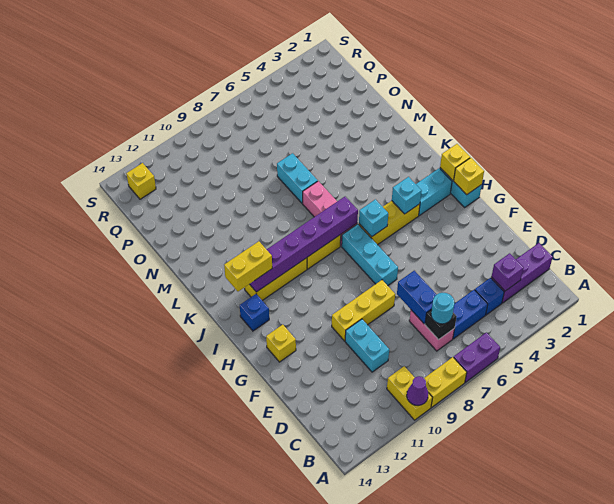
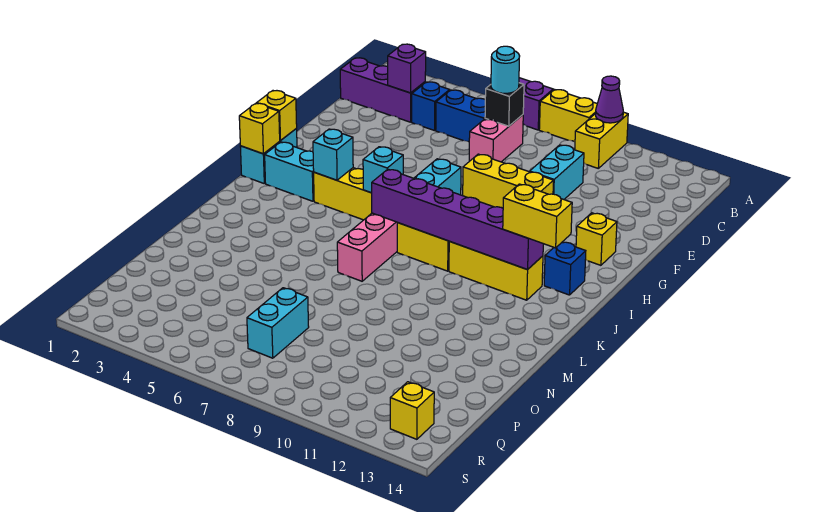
blue brick D7:E7 level 2 -> none
cyan brick M7:N7 level 1 -> cyan brick P7:Q7 level 1

